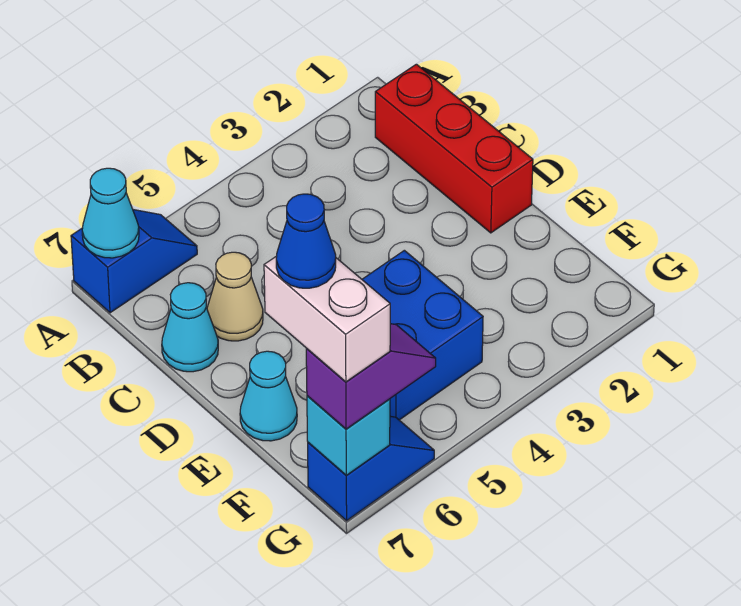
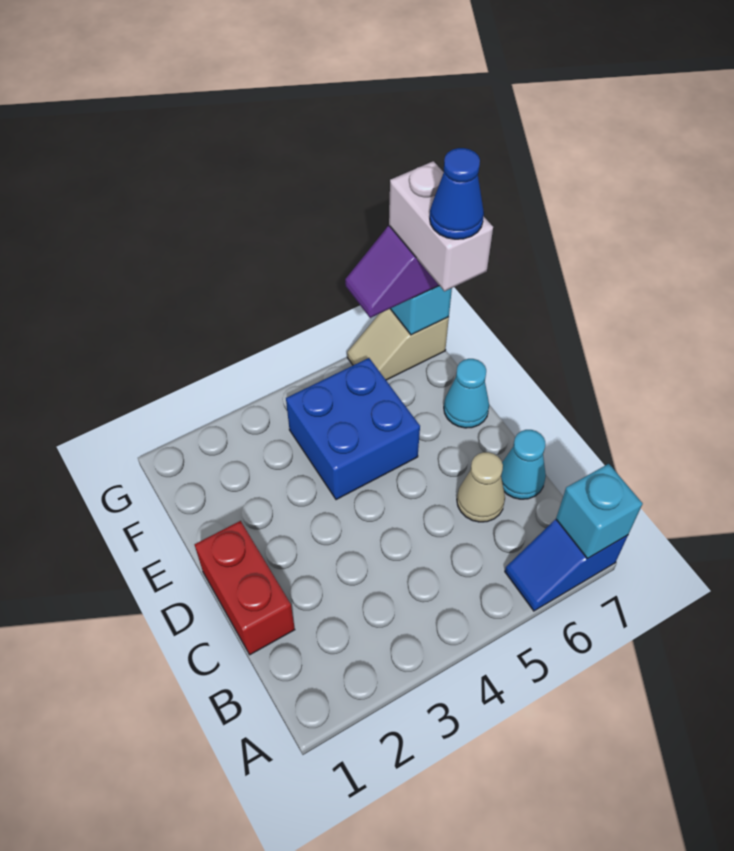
cyan cone A7 level 2 -> cyan brick A7 level 2
red brick B1:D1 level 1 -> red brick C1:D1 level 1
blue slope G6:G7 level 1 top 7 -> tan slope G6:G7 level 1 top 7

